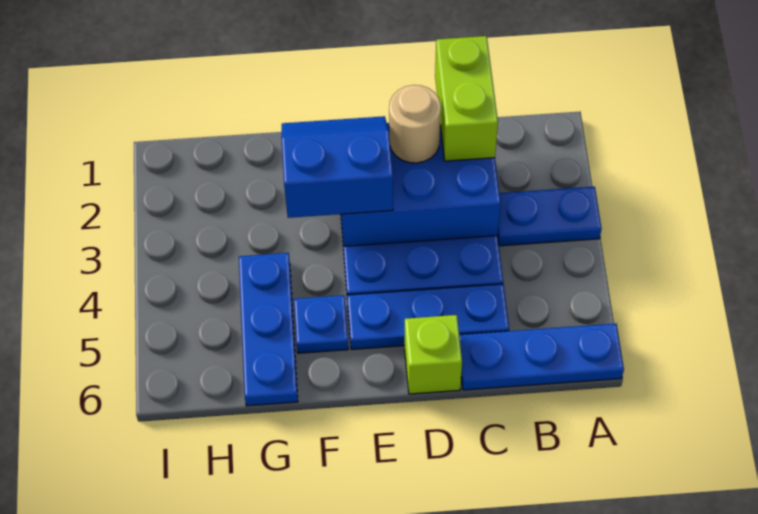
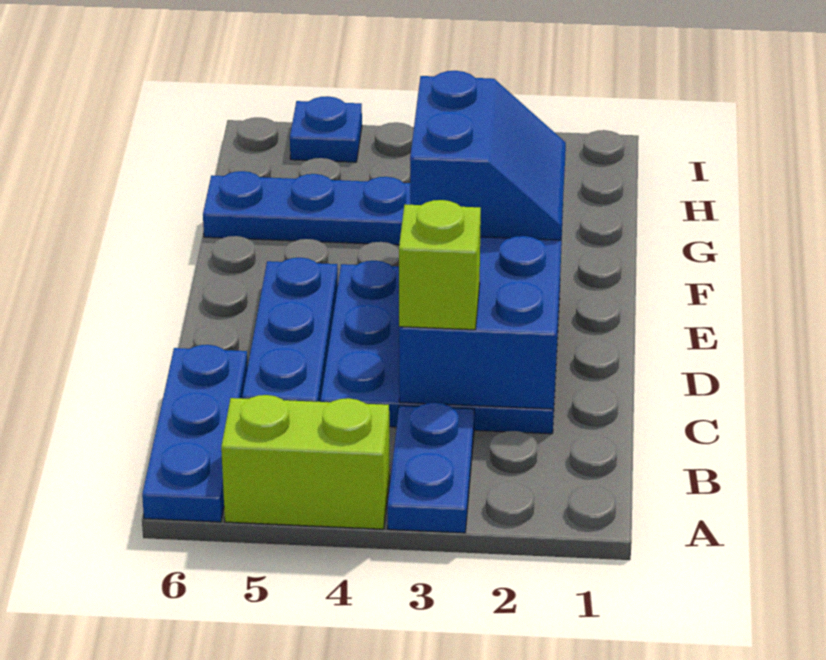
lime brick C1:C2 level 3 -> lime brick A4:A5 level 1
tan round brick D2 level 3 -> none
lime brick D6 level 1 -> lime brick C3 level 3
blue plate F5 level 1 -> blue plate I5 level 1

